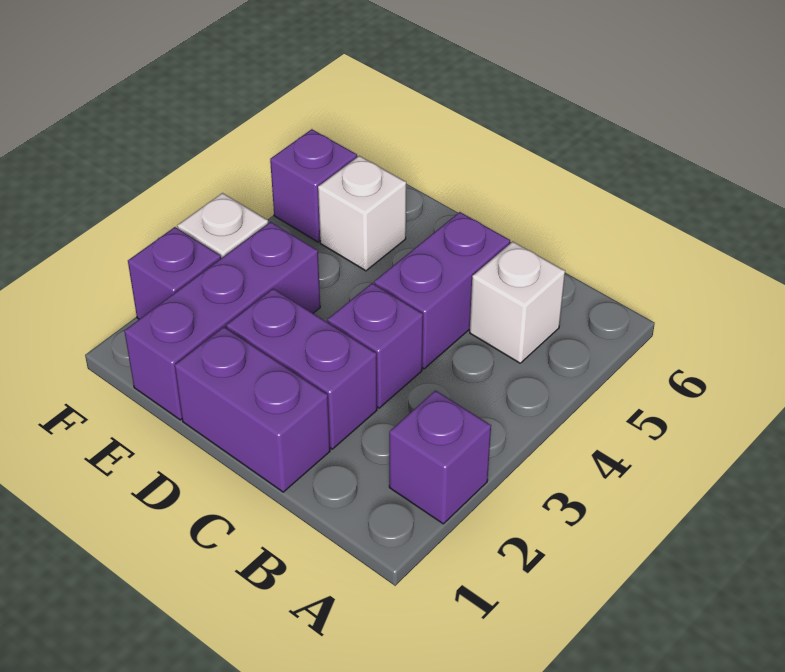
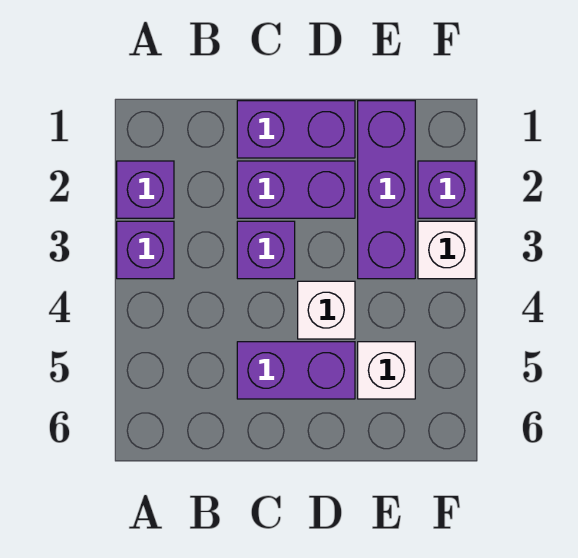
white brick B5 level 1 -> white brick D4 level 1
purple brick C4:C5 level 1 -> purple brick C5:D5 level 1
purple brick F5 level 1 -> purple brick A3 level 1

